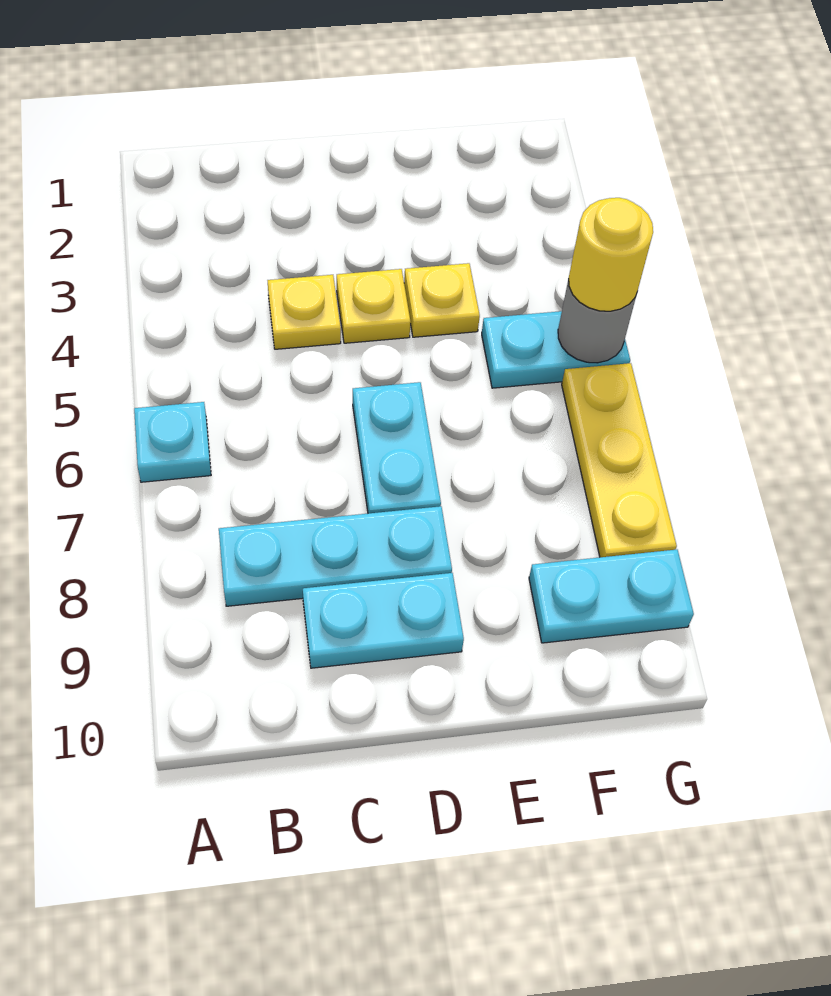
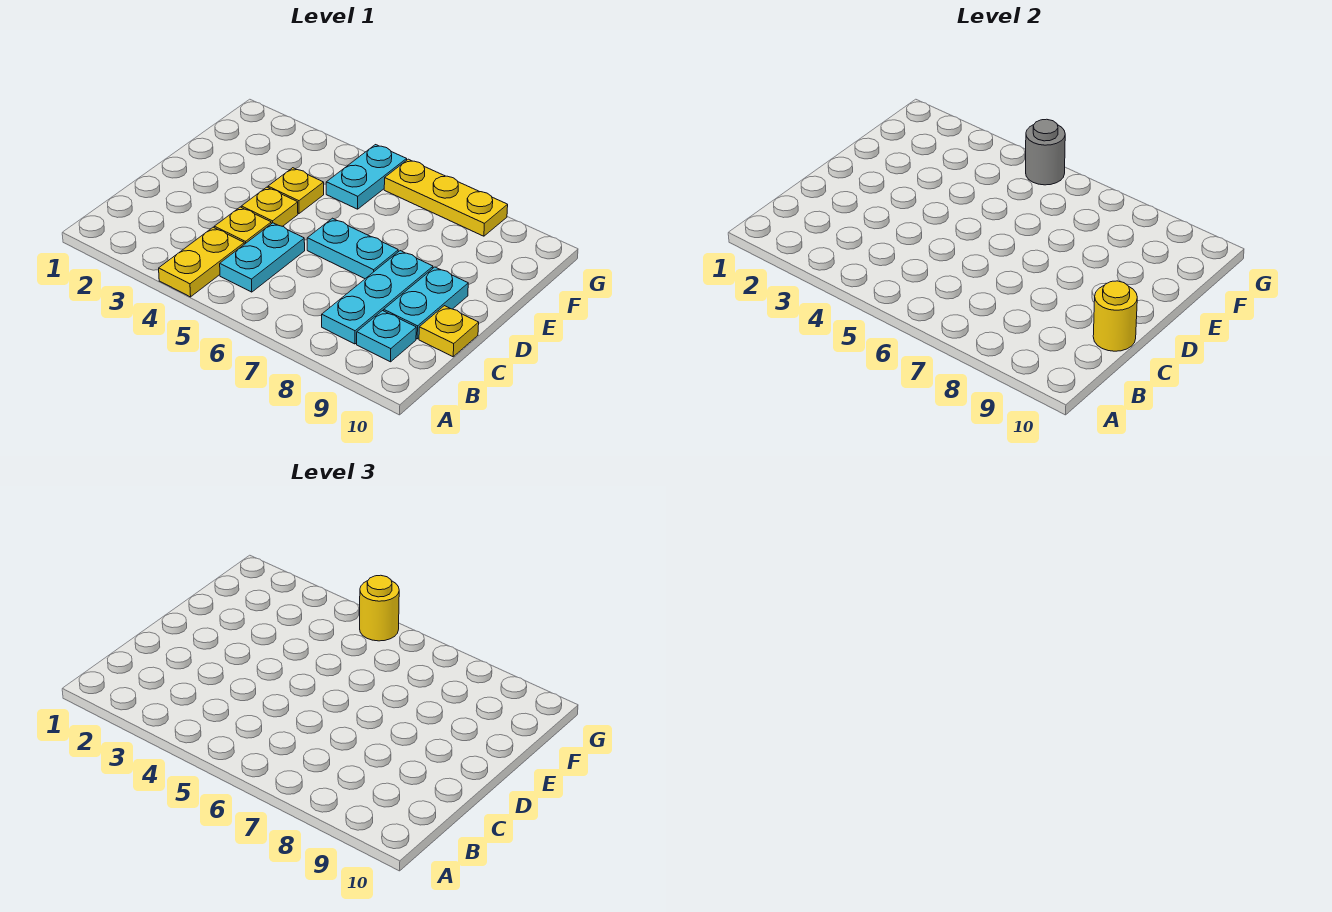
none -> yellow plate A4:B4 level 1
cyan plate A6 level 1 -> cyan plate B9 level 1
none -> yellow plate C10 level 1
none -> yellow round brick C10 level 2
cyan plate F9:G9 level 1 -> cyan plate B5:C5 level 1

